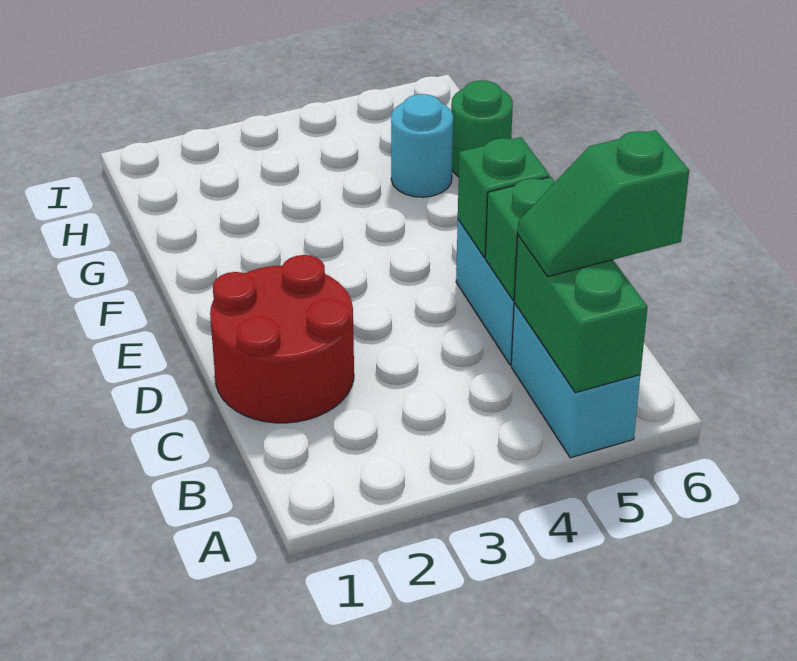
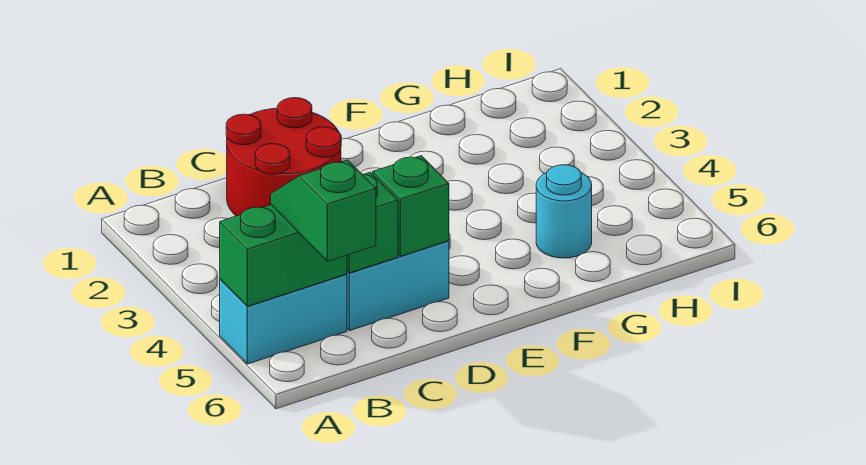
green round brick G6 level 1 -> none

